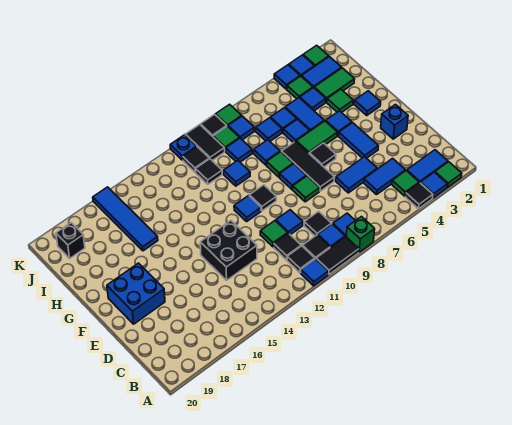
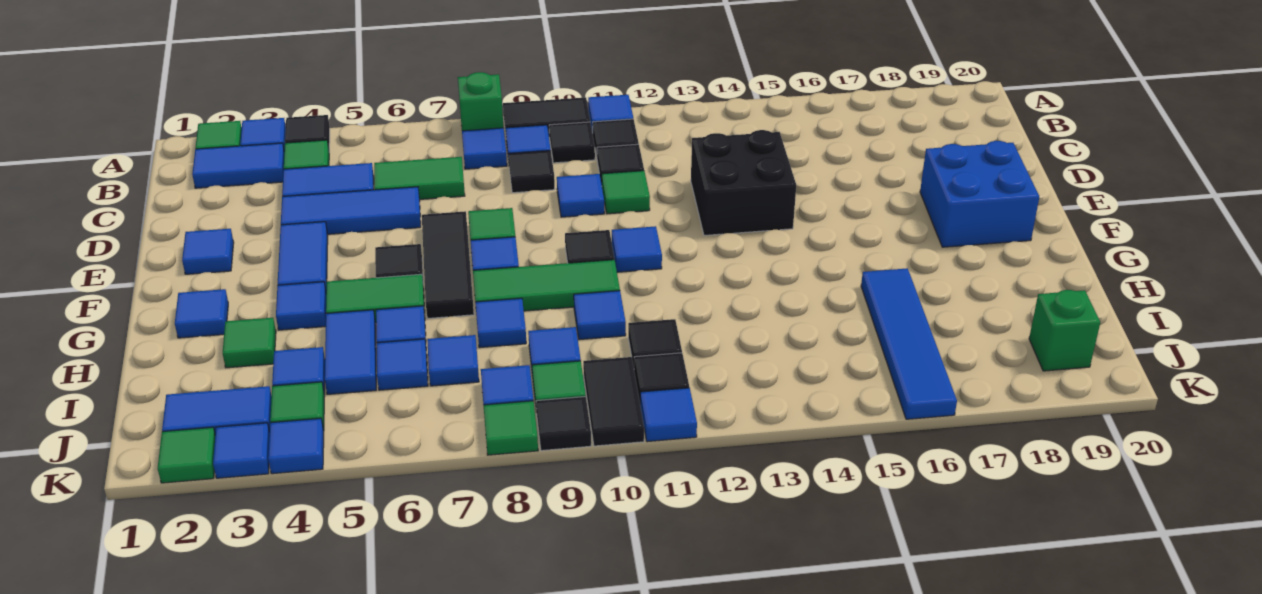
blue tile D5:D6 level 1 -> blue tile D4:D6 level 1
blue brick E2 level 1 -> blue tile E2 level 1
green tile G8 level 1 -> green tile G8:G10 level 1
green tile I2:I3 level 1 -> green tile C6:C7 level 1
black brick J19 level 1 -> green brick J19 level 1
blue plate K11 level 1 -> blue tile K11 level 1

